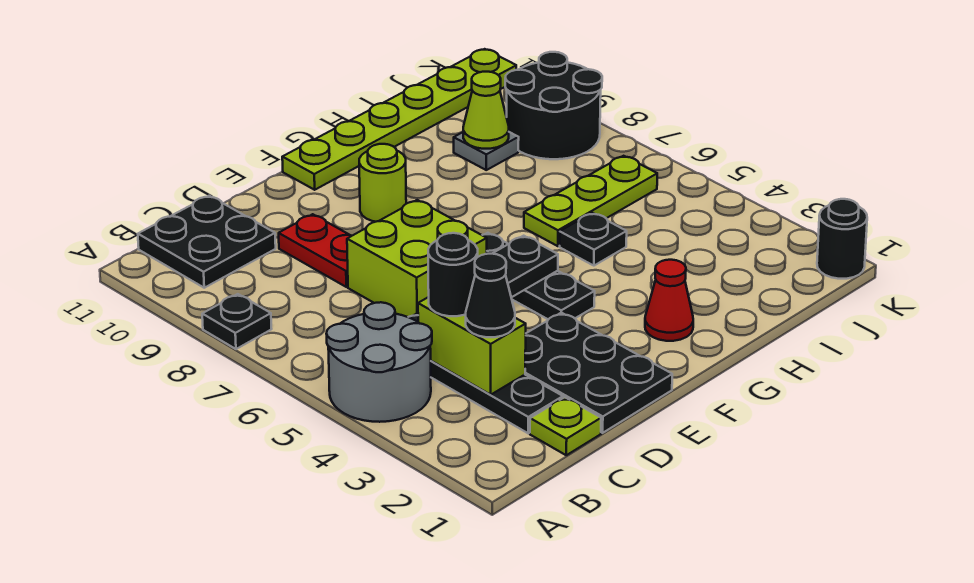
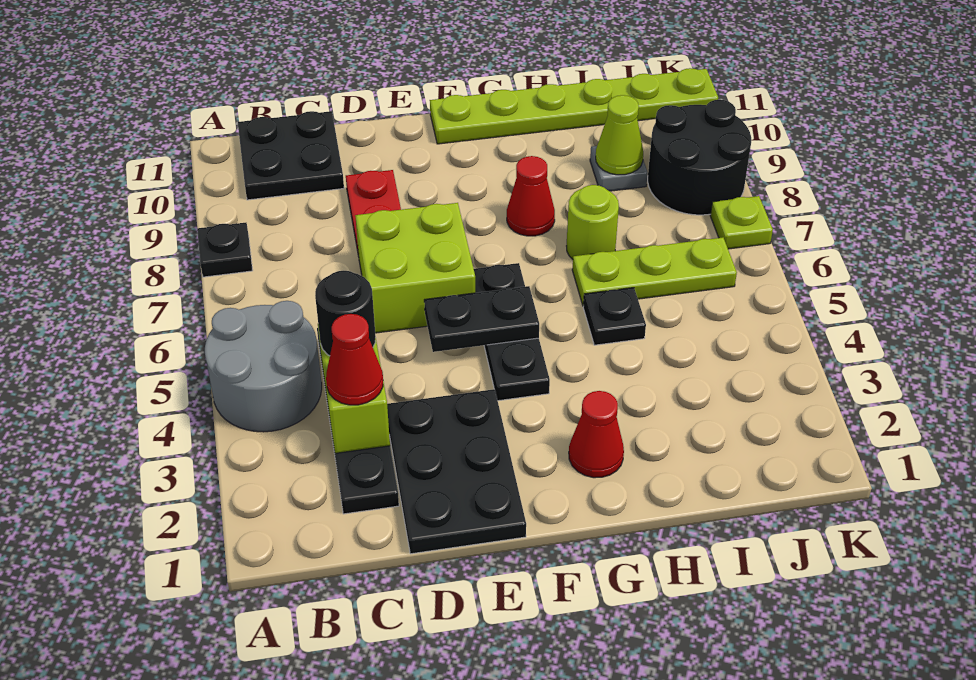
lime plate C1 level 1 -> lime plate K7 level 1
black cone C3 level 3 -> red cone C3 level 3
lime round brick F9 level 1 -> lime round brick H7 level 1
none -> red cone G8 level 1
black round brick K1 level 1 -> none

